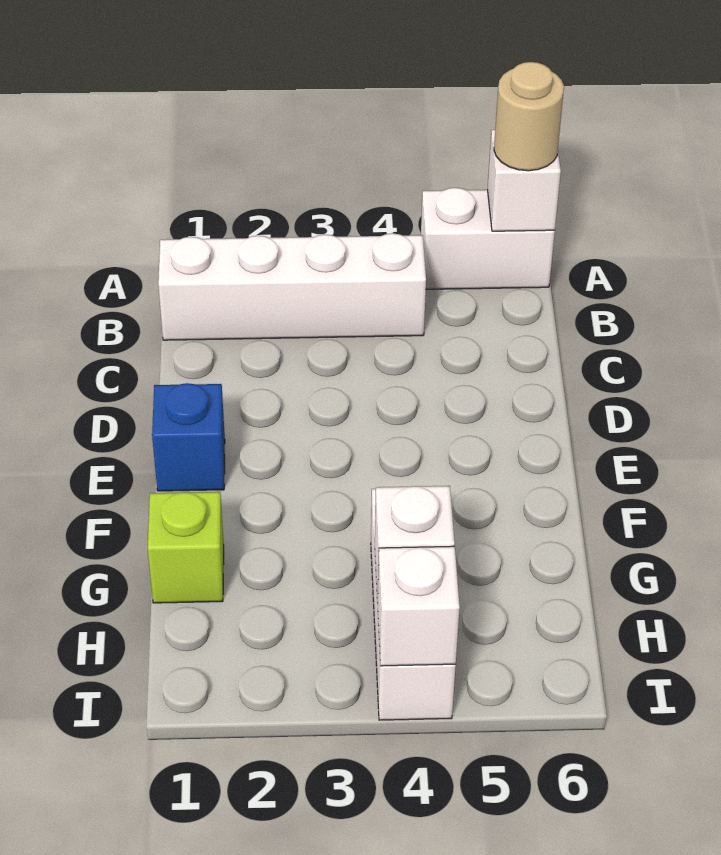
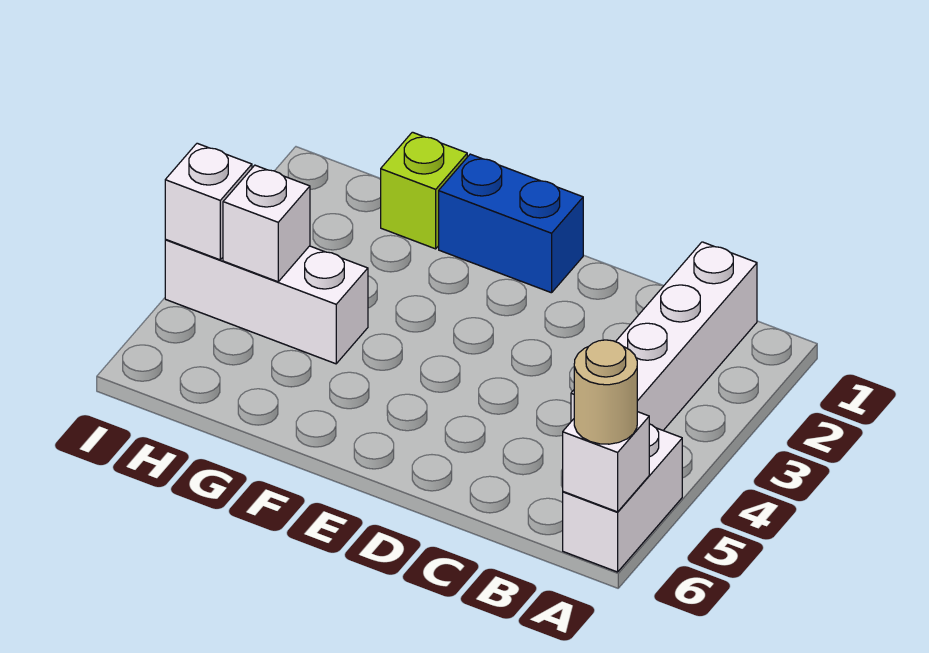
blue brick E1 level 1 -> blue brick E1:F1 level 1

